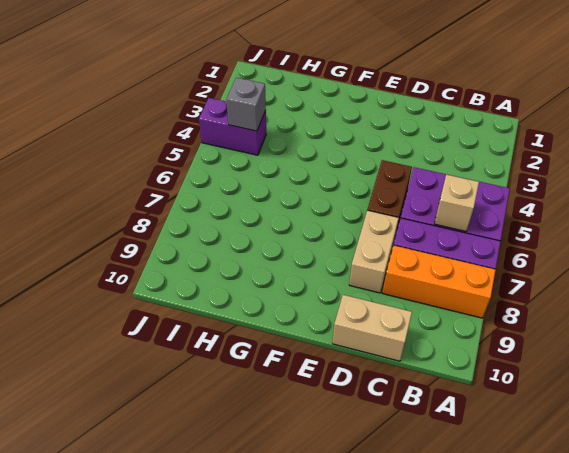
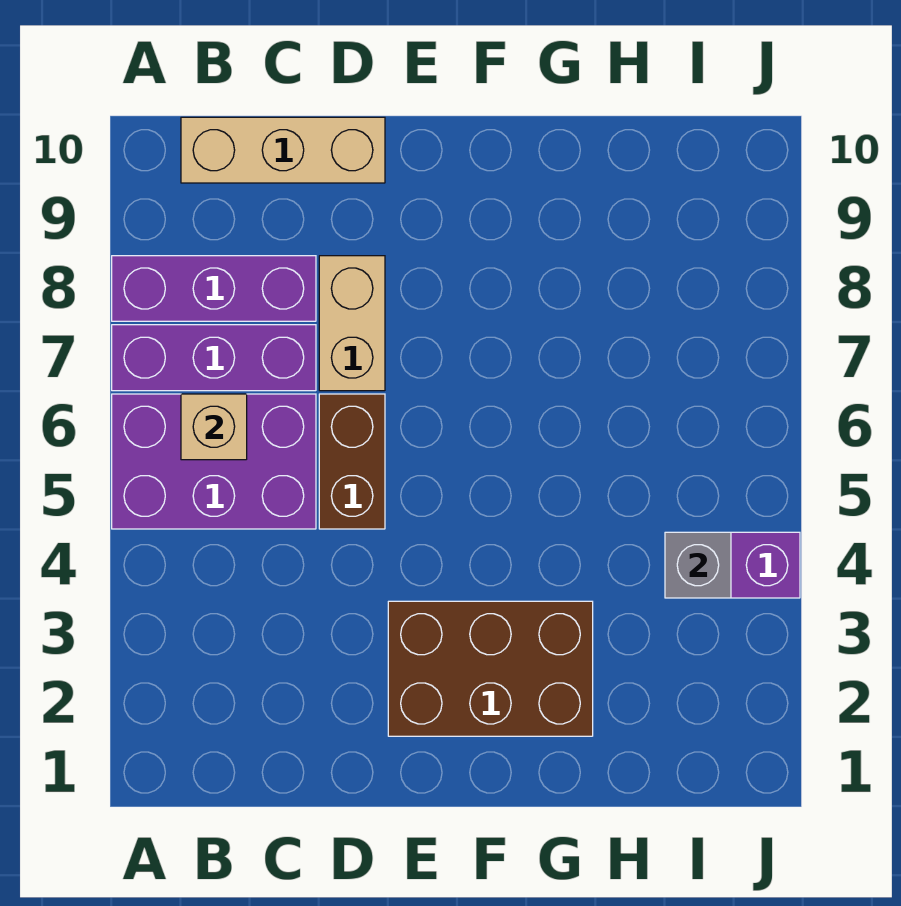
orange brick A8:C8 level 1 -> purple brick A8:C8 level 1
tan brick C10:D10 level 1 -> tan brick B10:D10 level 1
none -> brown brick E2:G3 level 1

